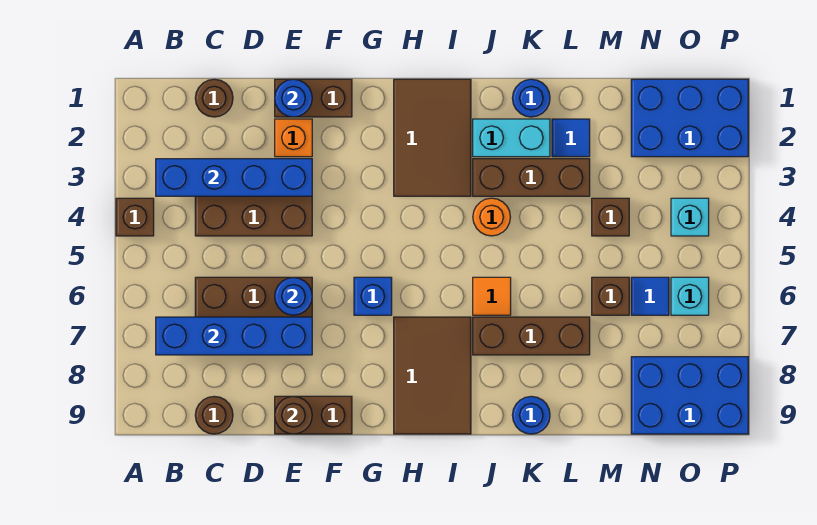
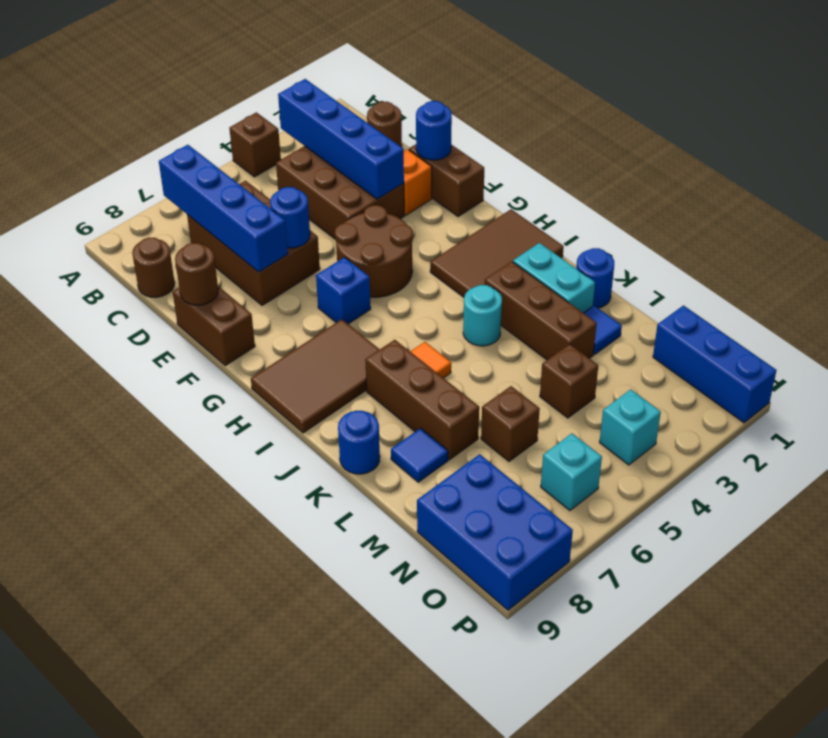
none -> brown round brick F4:G5 level 1
orange round brick J4 level 1 -> cyan round brick J4 level 1
blue brick N1:P2 level 1 -> blue brick N1:P1 level 1
blue tile N6 level 1 -> blue tile L8 level 1

